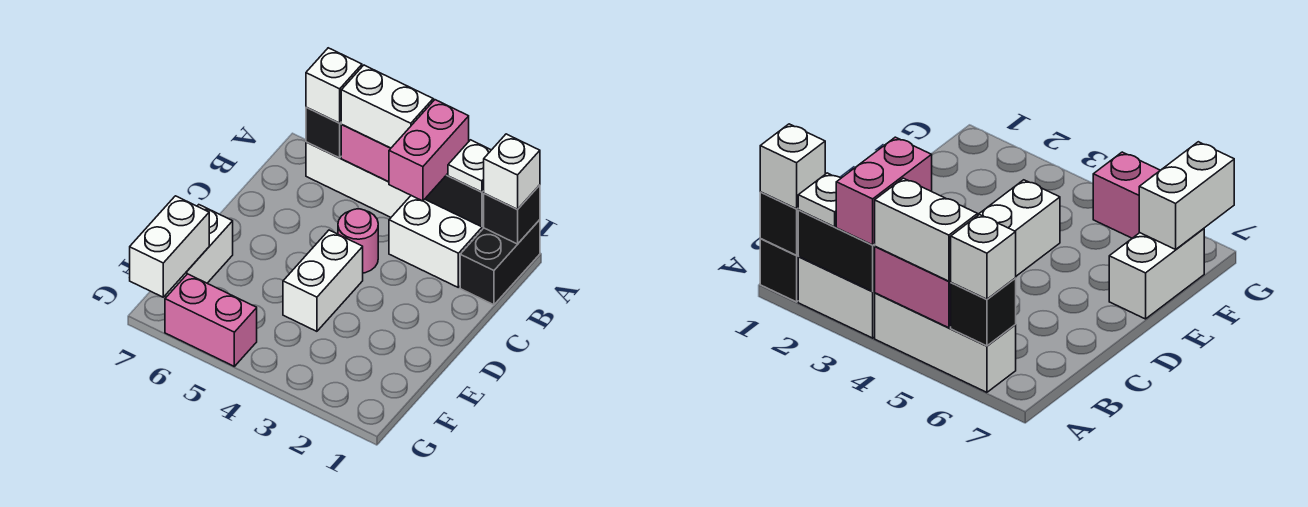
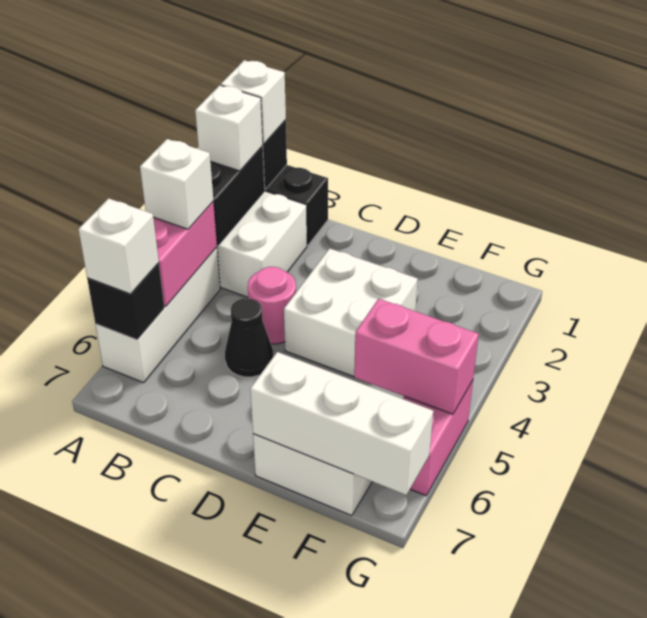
white plate A2 level 3 -> white brick A2 level 3
pink brick A3:B3 level 3 -> pink brick F5:G5 level 2
white brick A4:A5 level 3 -> white brick A4 level 3
none -> black cone C5 level 1
white brick D4:E4 level 1 -> white brick D3:E4 level 1
white brick F7:G7 level 2 -> white brick E7:G7 level 2

